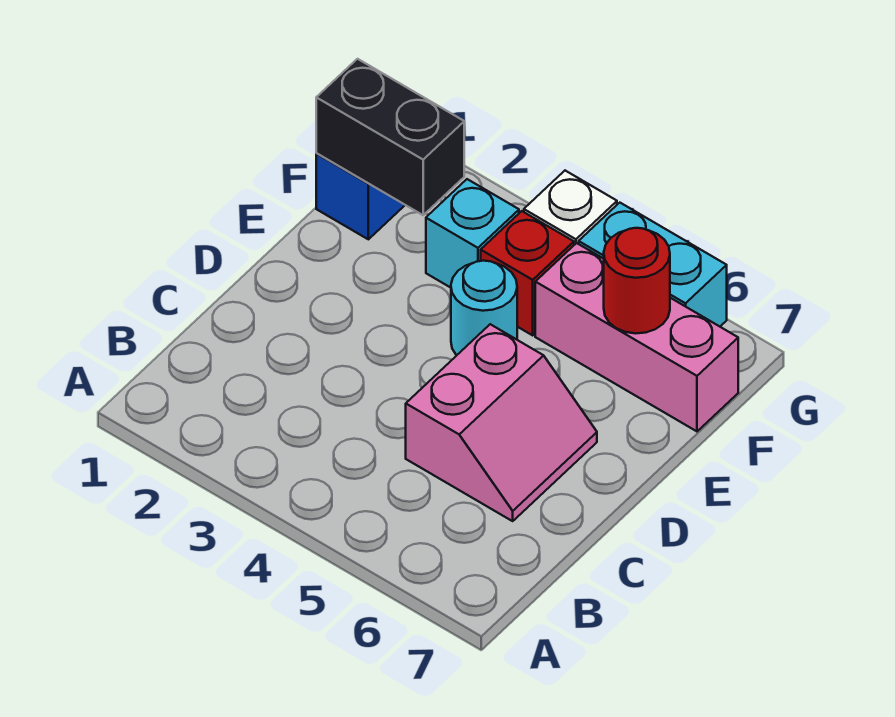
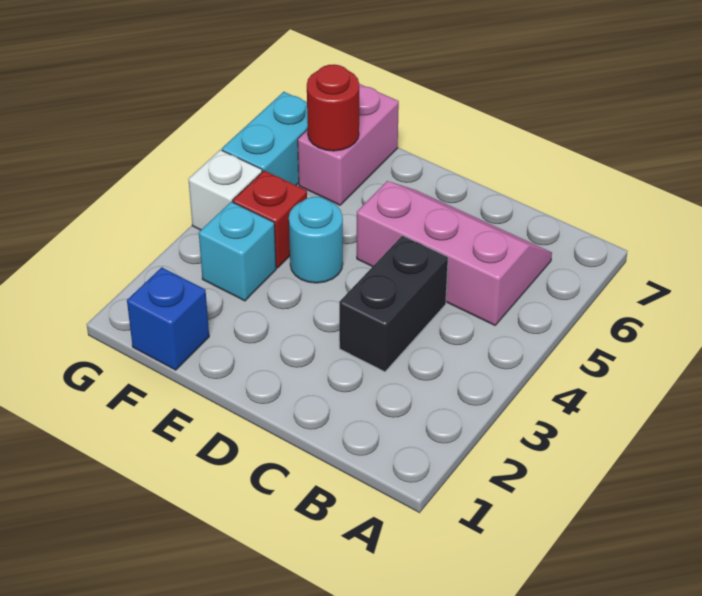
pink slope C5:D6 level 1 top 5 -> pink slope B5:D6 level 1 top 5
black brick F1:F2 level 2 -> black brick C3:C4 level 1
pink brick F5:F7 level 1 -> pink brick F6:F7 level 1

